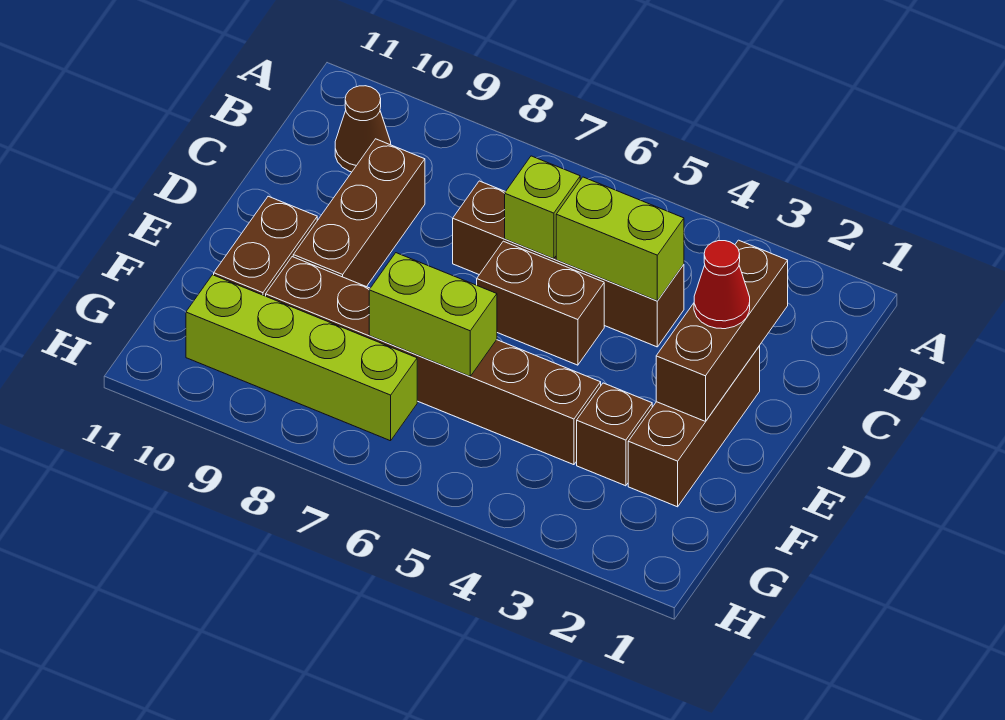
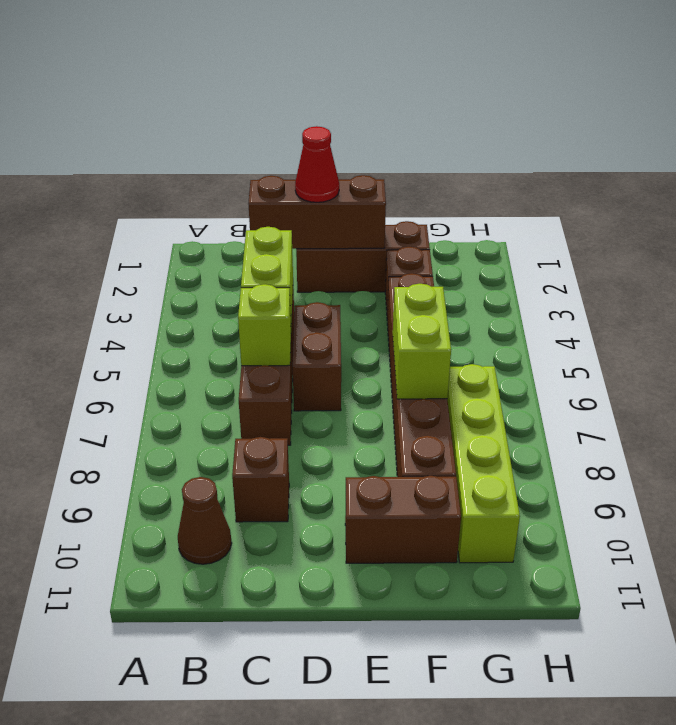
brown brick C9:E9 level 1 -> brown brick C9 level 1

